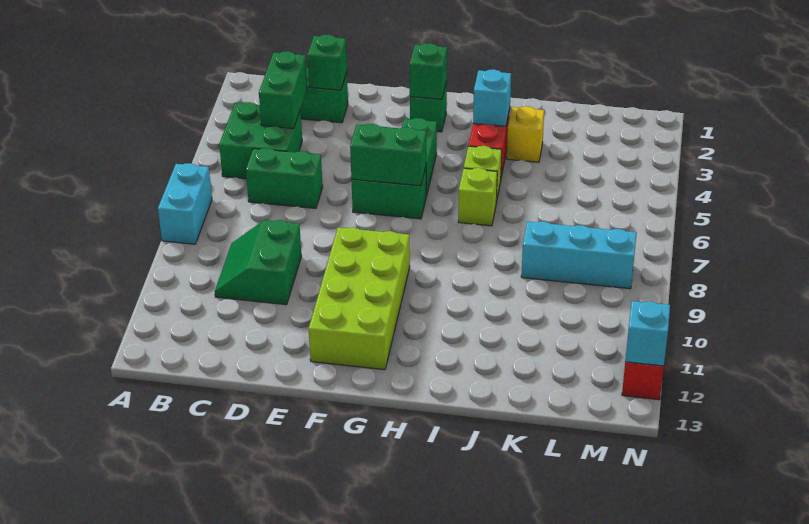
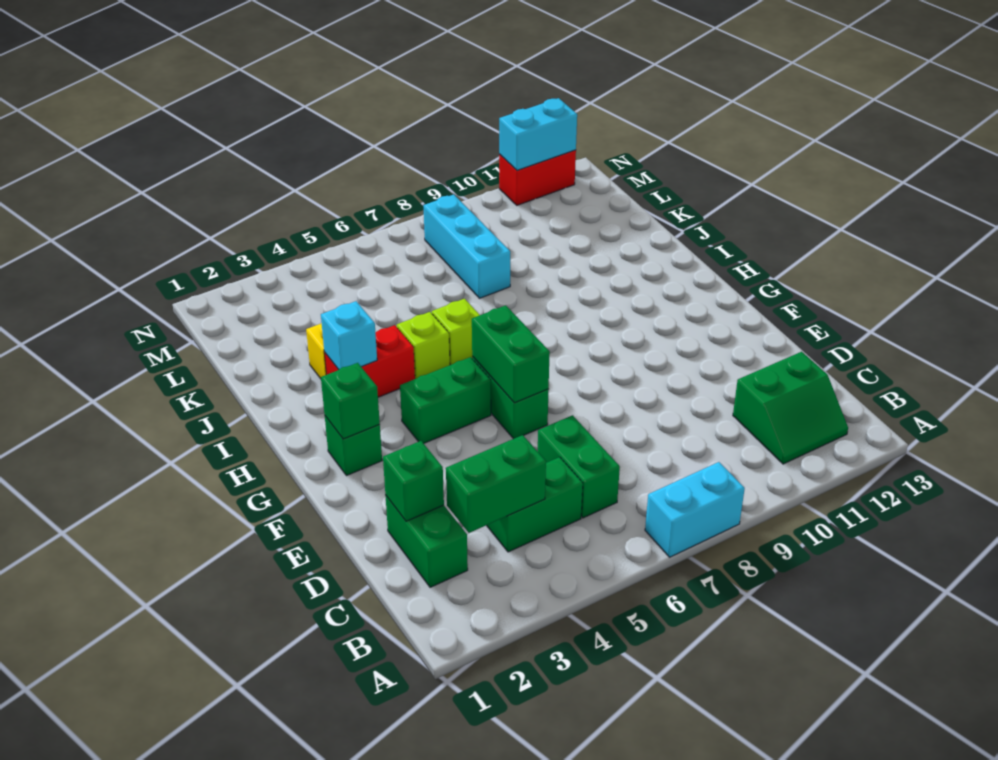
green brick B4:C5 level 1 -> green brick C4:C5 level 1
green slope C9:D10 level 1 top D -> green slope B11:C12 level 1 top C
lime brick F9:G12 level 1 -> none
cyan brick N12 level 2 -> cyan brick N11:N12 level 2

